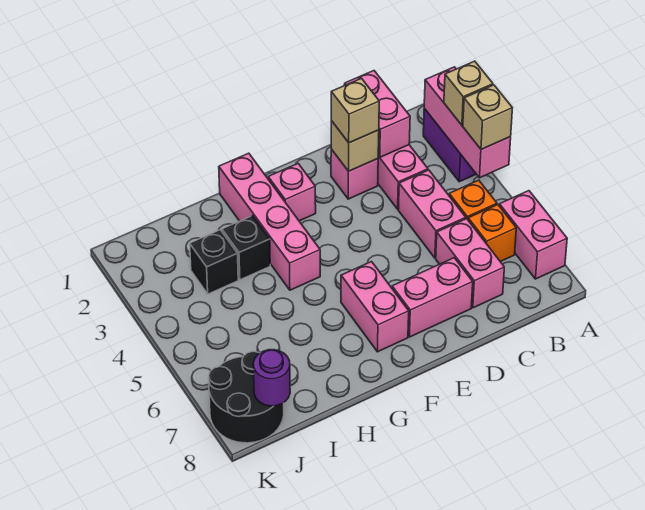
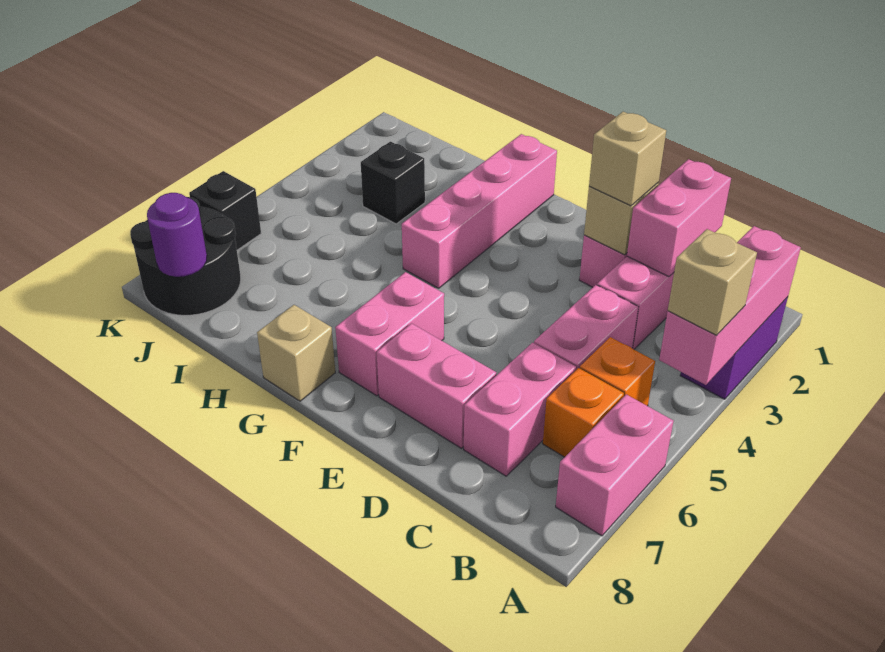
tan brick A3 level 3 -> tan brick G8 level 1
pink brick F2 level 1 -> none
black brick H3 level 1 -> black brick K6 level 1

